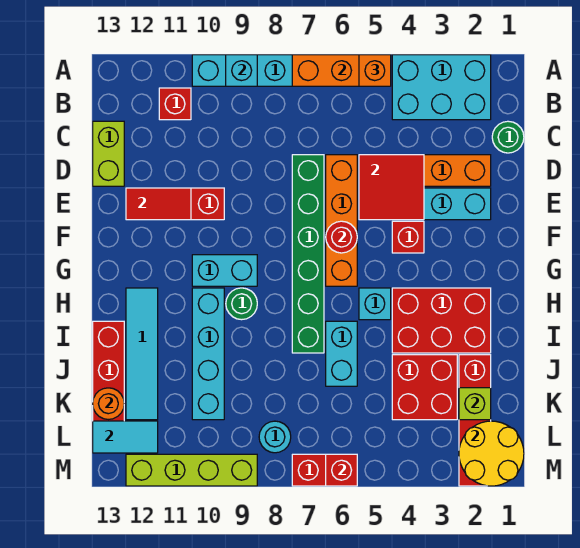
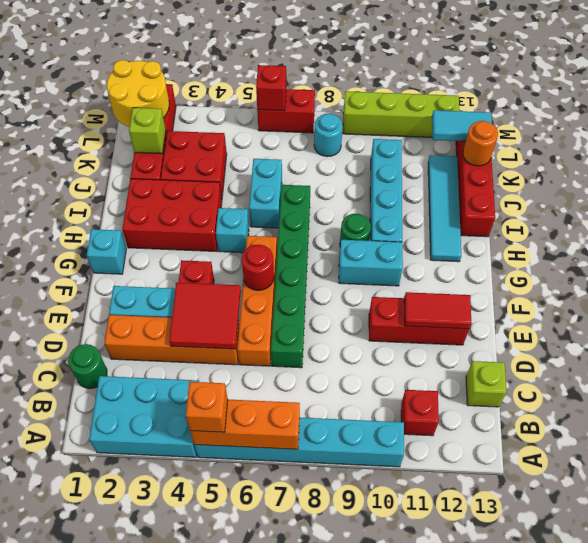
cyan brick A9 level 2 -> cyan brick G1 level 1
lime brick C13:D13 level 1 -> lime brick C13 level 1

